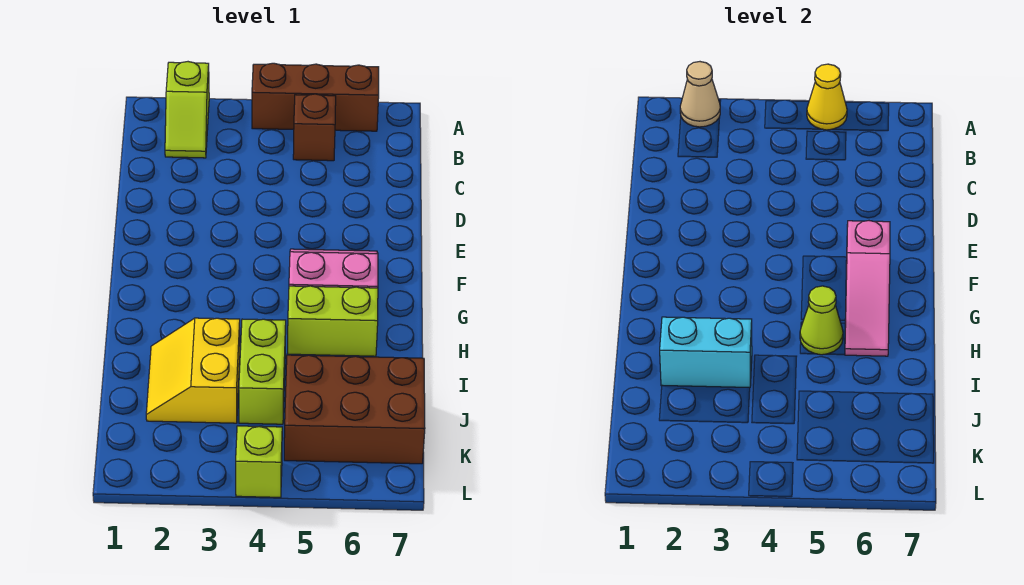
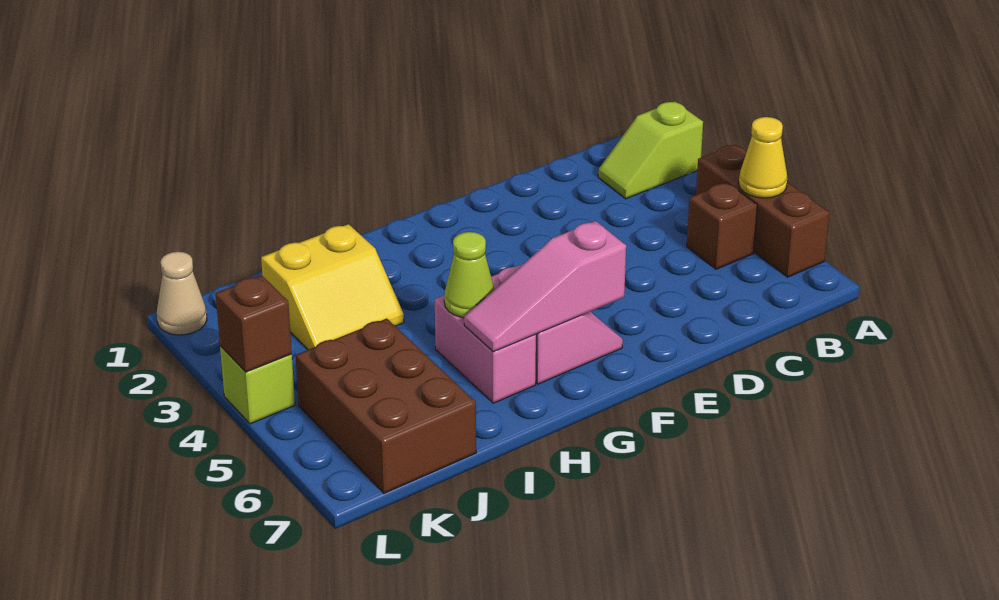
tan cone A2 level 2 -> tan cone L1 level 1
lime brick H5:H6 level 1 -> pink brick H5:H6 level 1
yellow slope I2:J3 level 1 top 3 -> yellow slope I2:J3 level 1 top 2
cyan brick I2:I3 level 2 -> none
lime brick I4:J4 level 1 -> none
none -> brown brick L4 level 2

